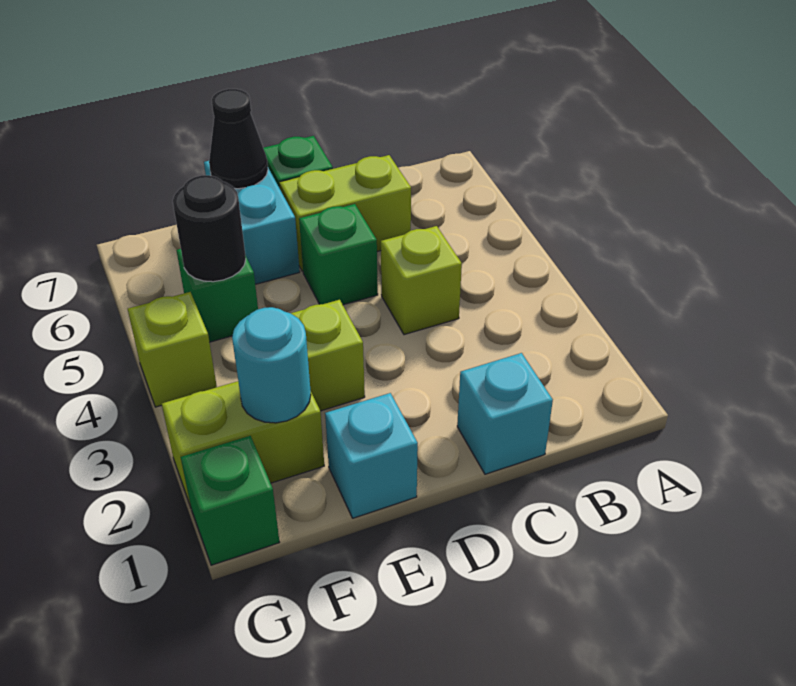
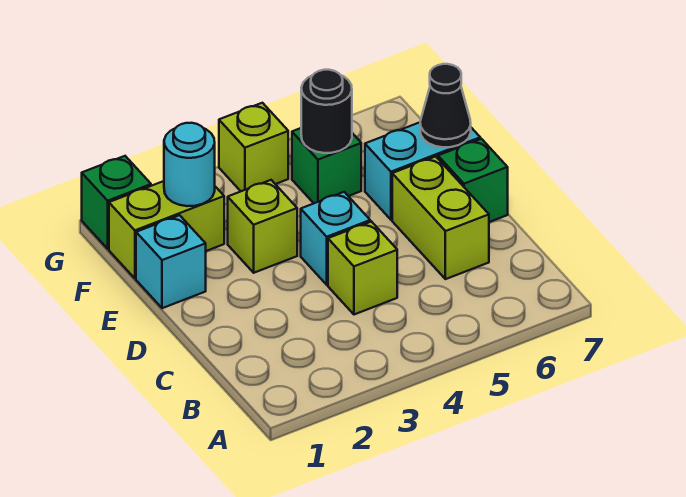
cyan brick C1 level 1 -> cyan brick D4 level 1
green brick D5 level 1 -> none
lime brick F2:G2 level 1 -> lime brick F1:F2 level 1

